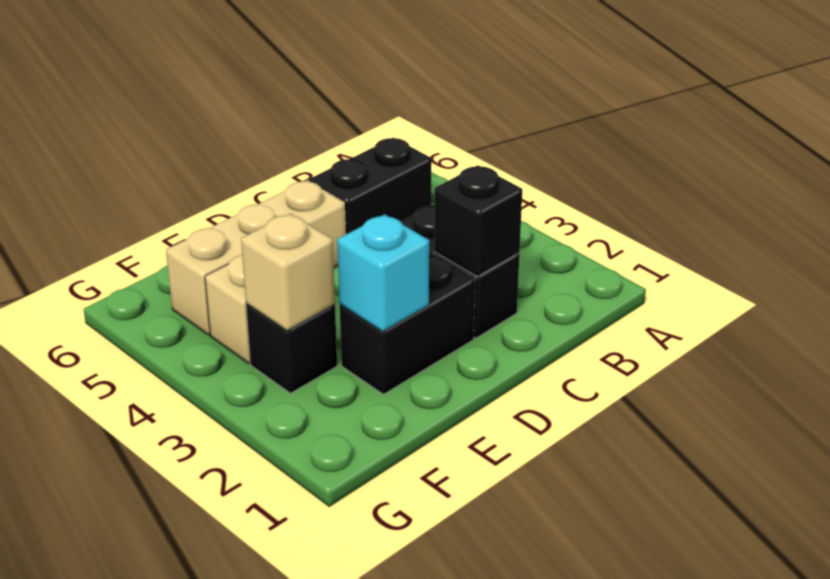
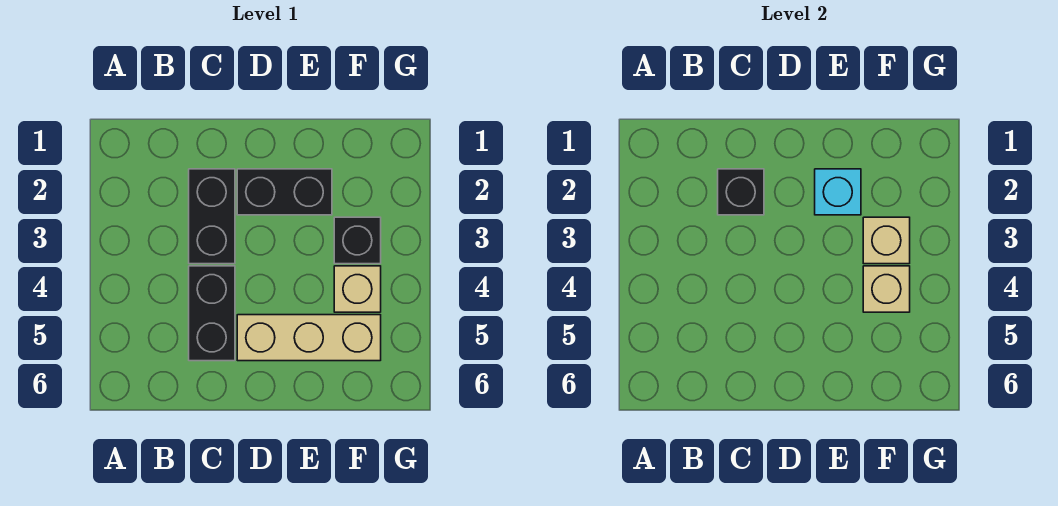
black brick B5:C5 level 1 -> black brick C4:C5 level 1
none -> tan brick F4 level 2

